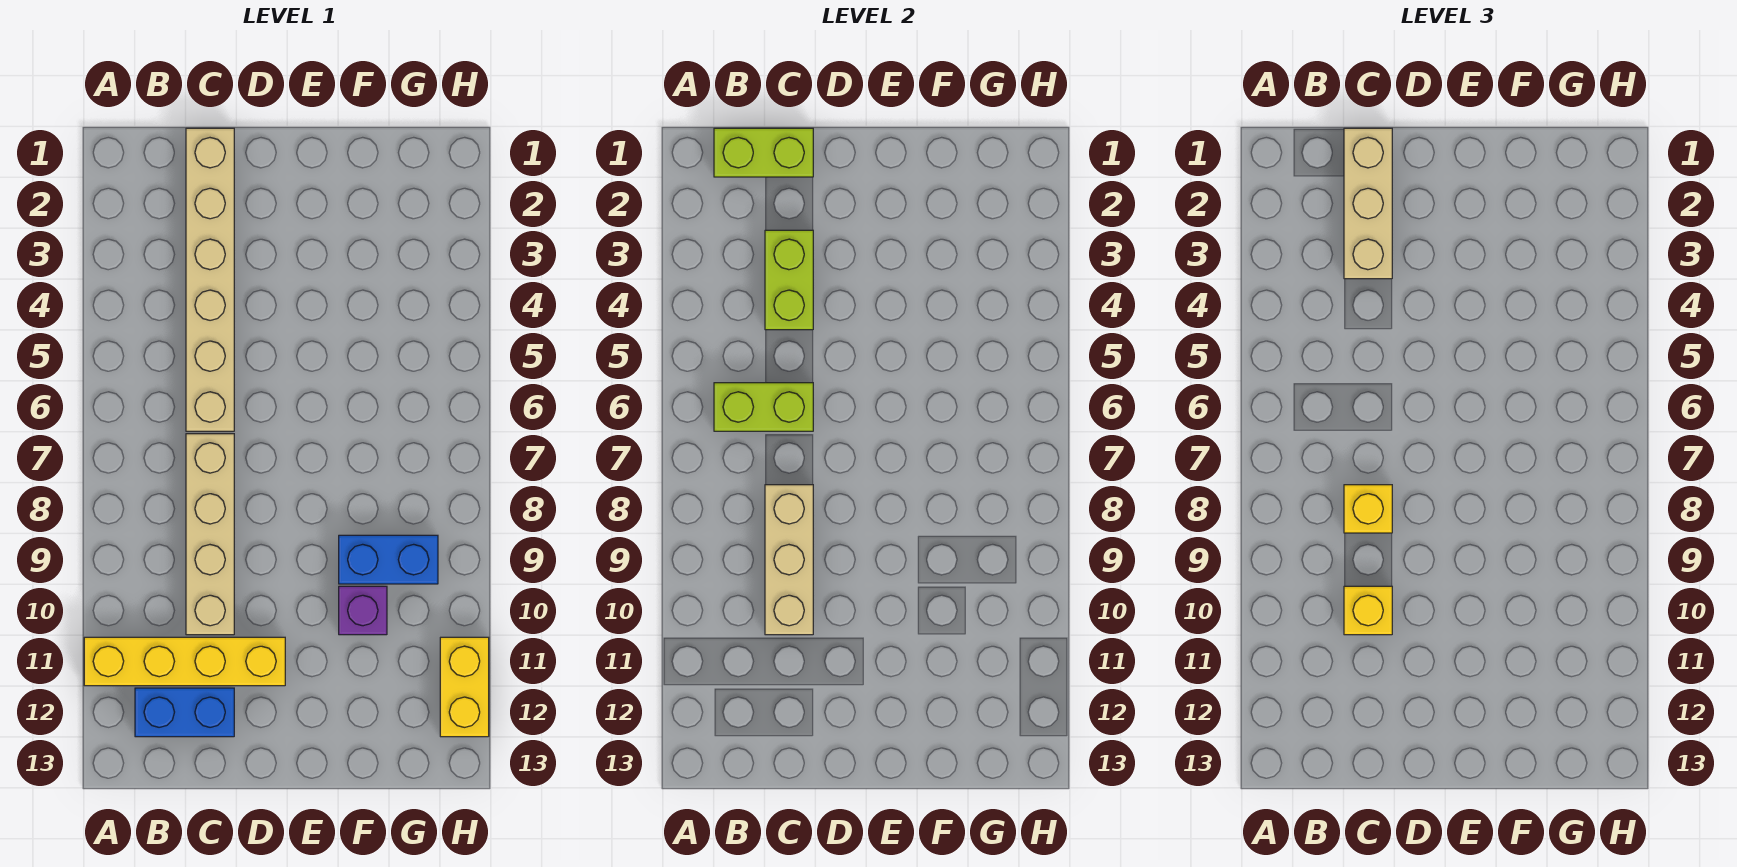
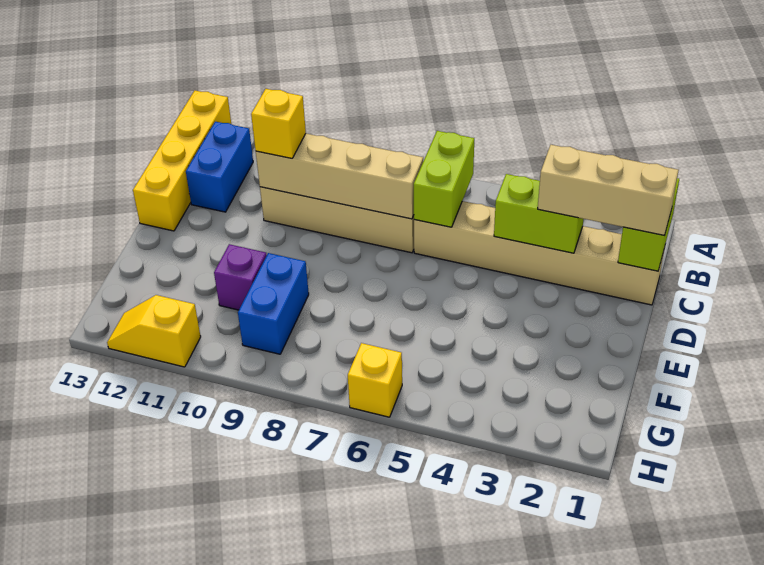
yellow brick A11:D11 level 1 -> yellow brick A13:D13 level 1
tan brick C8:C10 level 2 -> tan brick C7:C10 level 2
yellow brick C8 level 3 -> yellow brick H6 level 1
yellow brick H11:H12 level 1 -> yellow slope H11:H12 level 1 top 11

